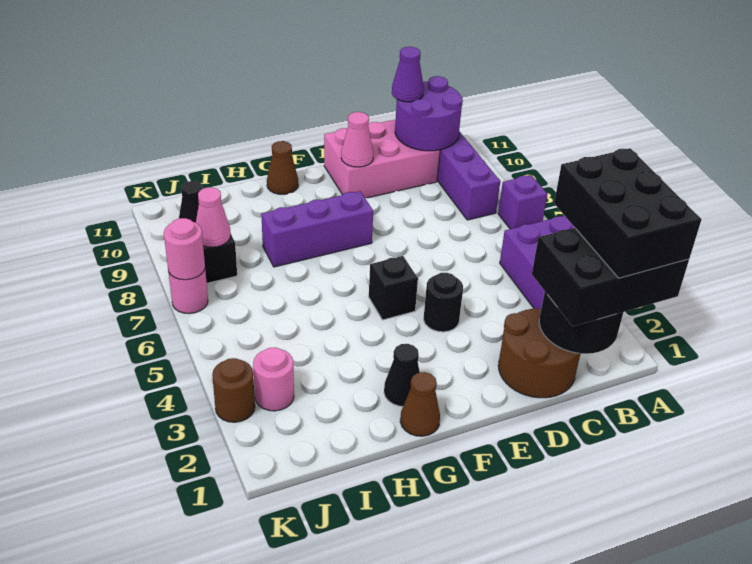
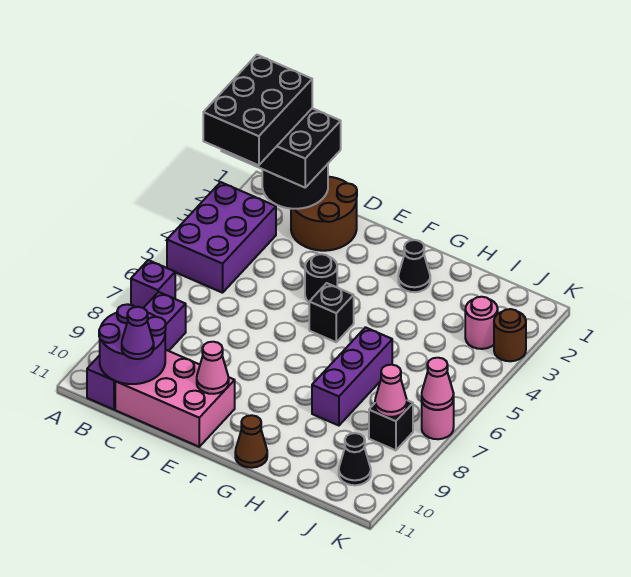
purple brick F8:H8 level 1 -> purple brick H6:H8 level 1
brown cone G1 level 1 -> none
pink round brick K7 level 2 -> pink cone K7 level 2

